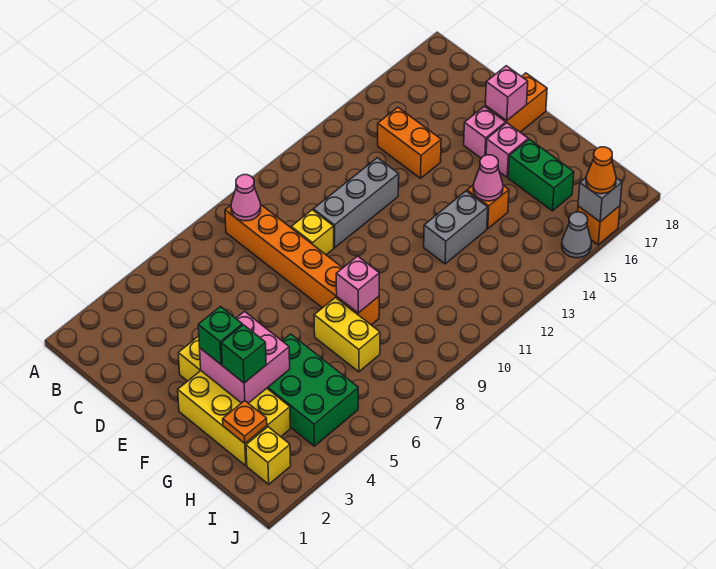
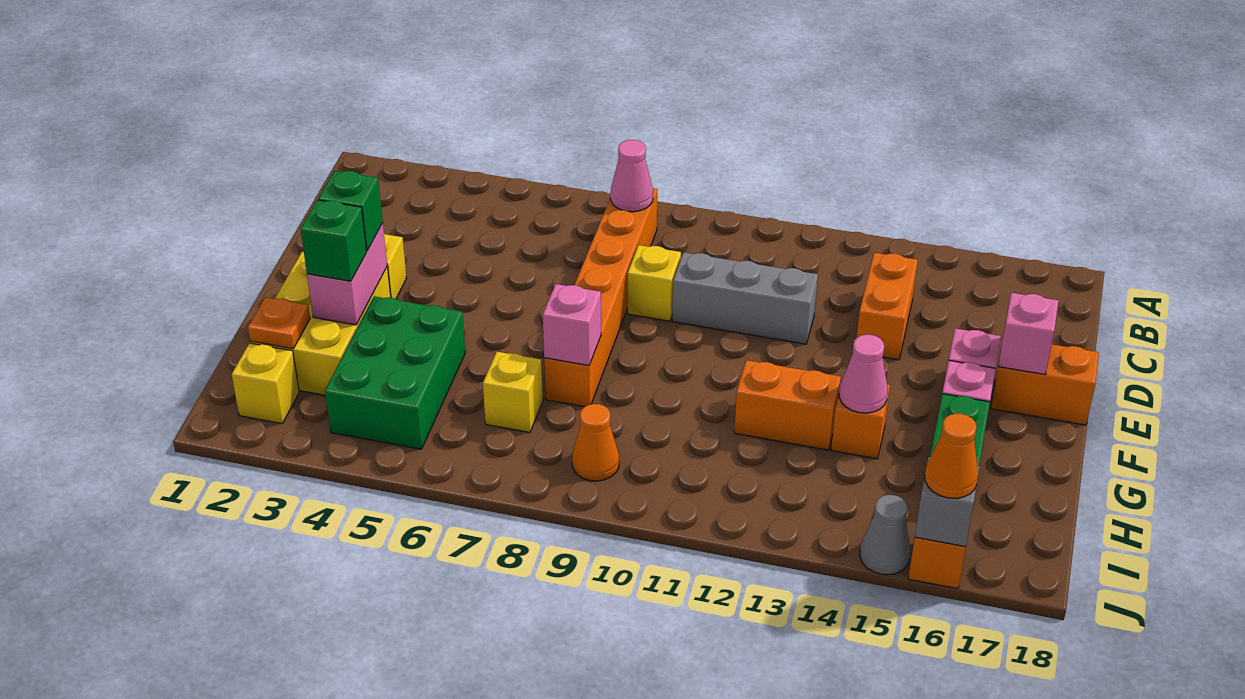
pink brick F3:G4 level 2 -> pink brick F3:G3 level 2
yellow brick G7:H7 level 1 -> yellow brick H7 level 1
grey brick G12:G13 level 1 -> orange brick G12:G13 level 1
none -> orange cone I9 level 1

